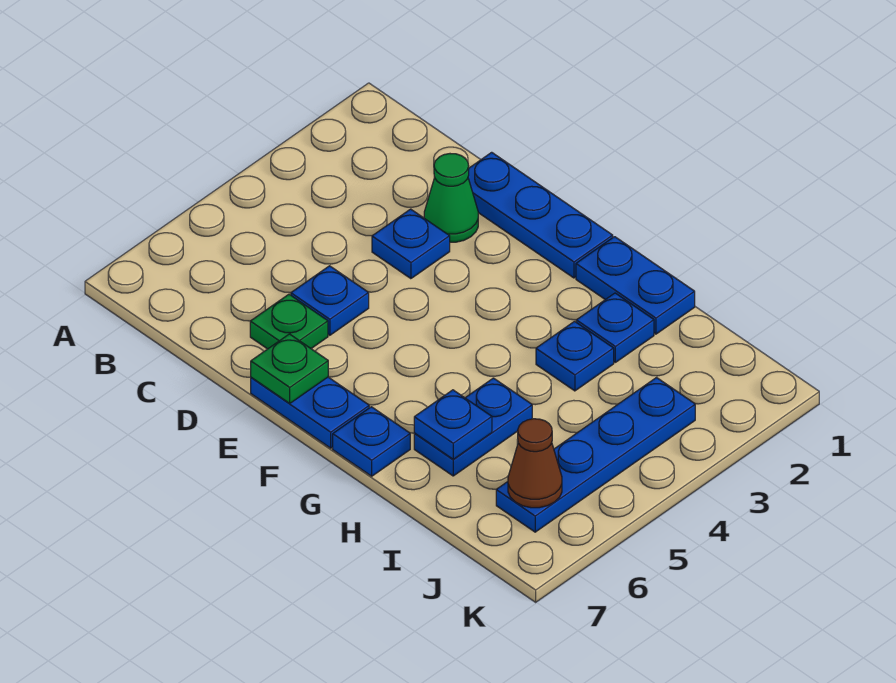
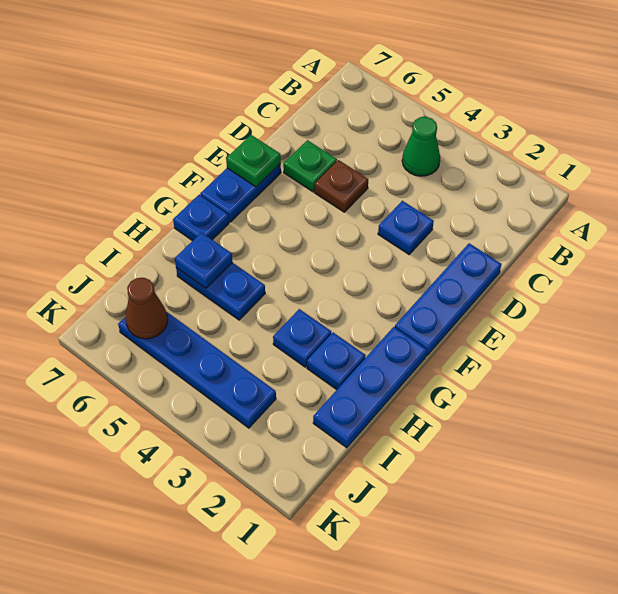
green cone D2 level 1 -> green cone B4 level 1
blue plate D5 level 1 -> brown plate D5 level 1
blue plate G1:H1 level 1 -> blue plate G1:I1 level 1

